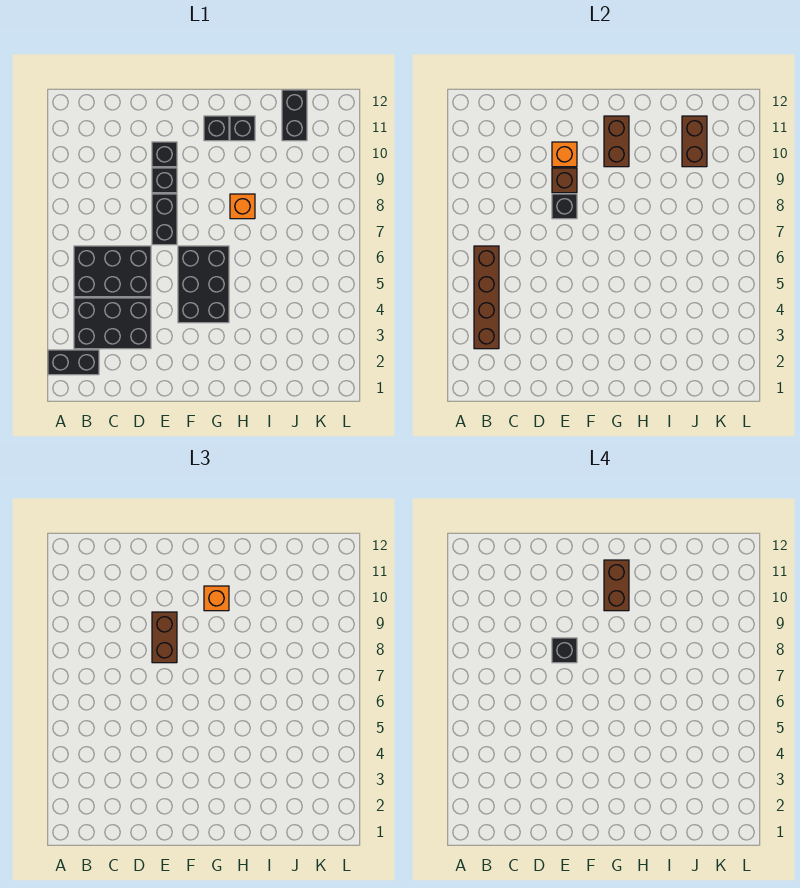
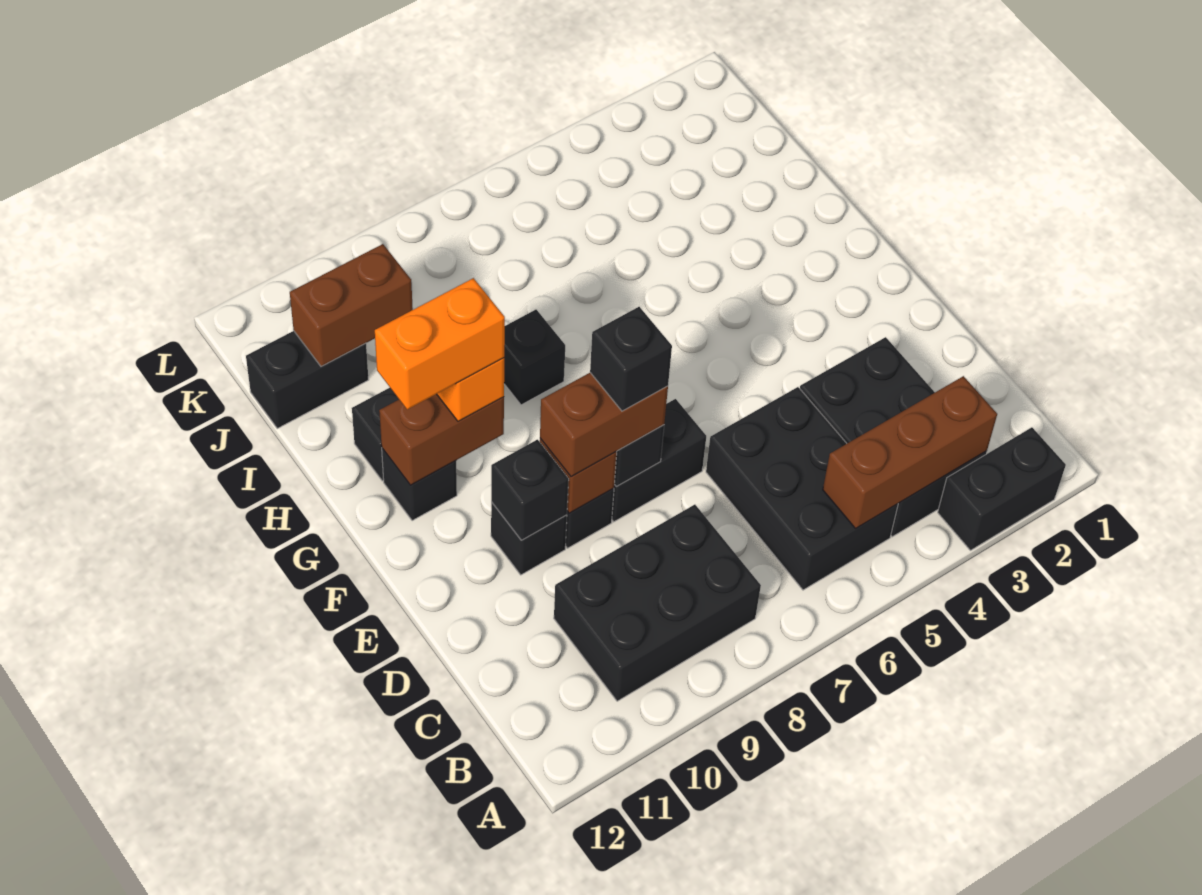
black brick A2:B2 level 1 -> black brick A2:A3 level 1
brown brick B3:B6 level 2 -> brown brick B3:B5 level 2
orange brick E10 level 2 -> black brick E10 level 2
black brick F4:G6 level 1 -> black brick B8:C10 level 1
brown brick G10:G11 level 4 -> orange brick G10:G11 level 4
orange brick H8 level 1 -> black brick H8 level 1

